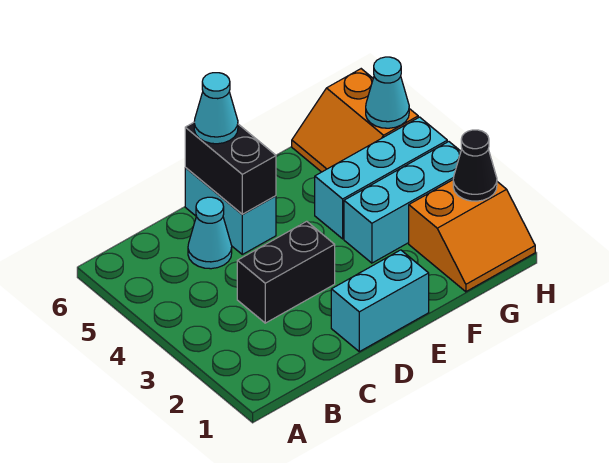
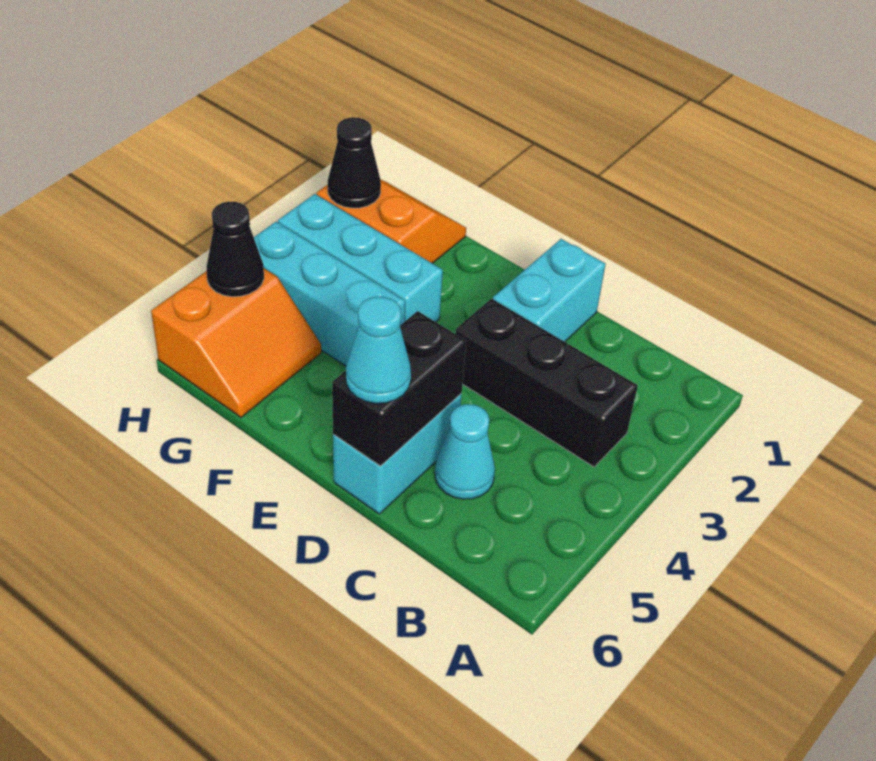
black brick C3:D3 level 1 -> black brick B3:D3 level 1
cyan brick D1:E1 level 1 -> cyan brick D1:D2 level 1
cyan cone H5 level 2 -> black cone H5 level 2

